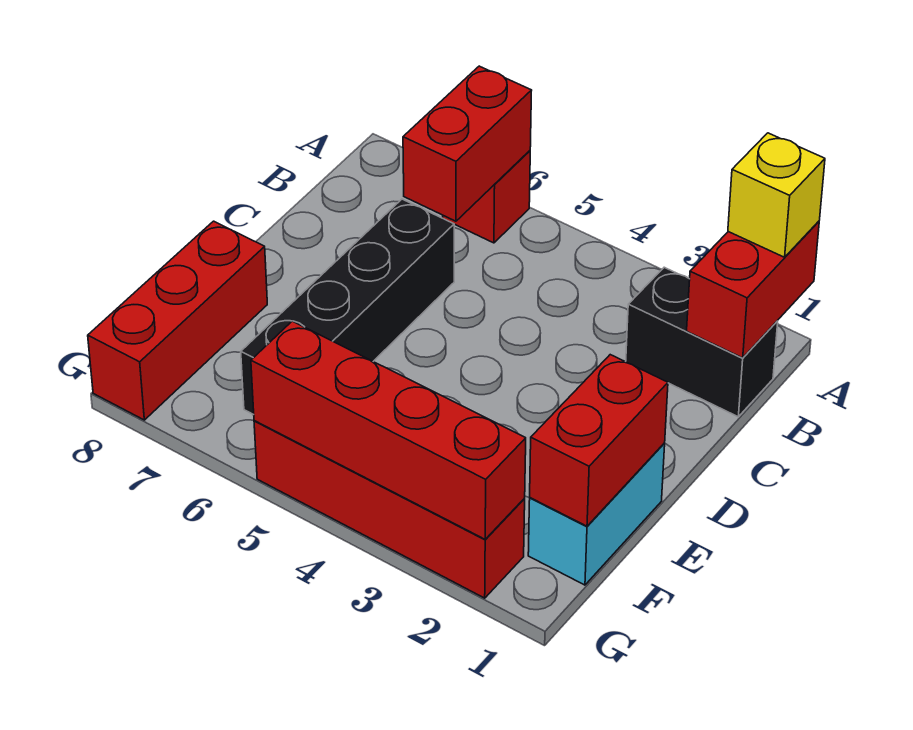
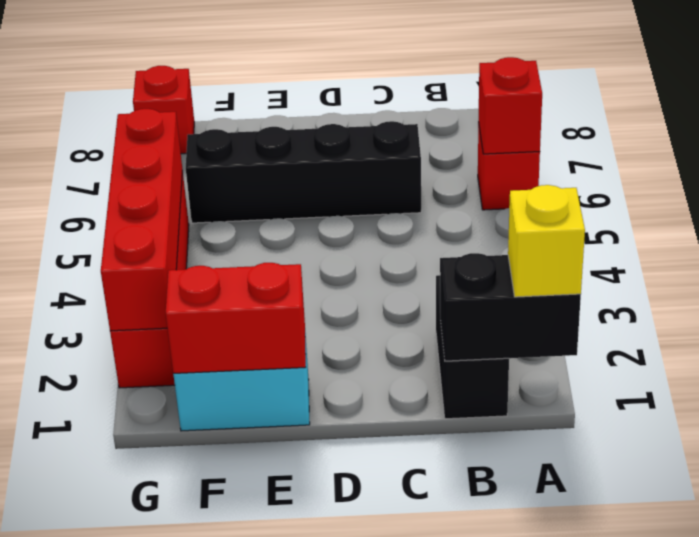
red brick A1:B1 level 2 -> black brick A1:B1 level 2
red brick A6:B6 level 2 -> red brick A6 level 2
red brick E8:G8 level 1 -> red brick G8 level 1

